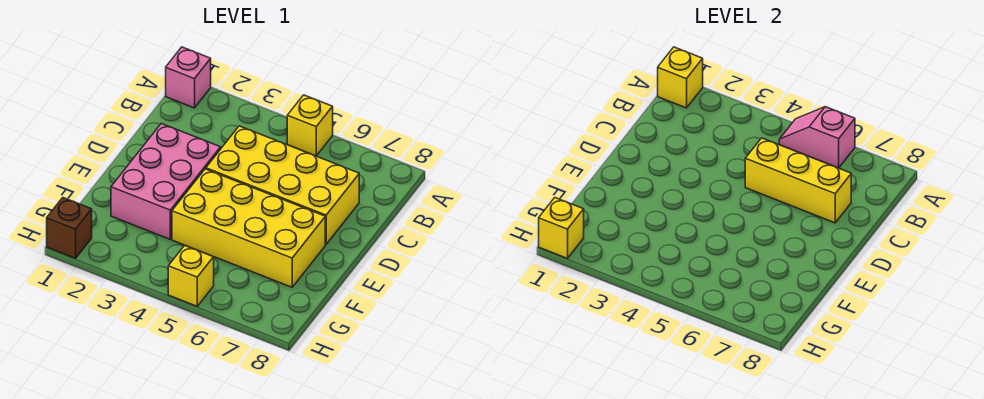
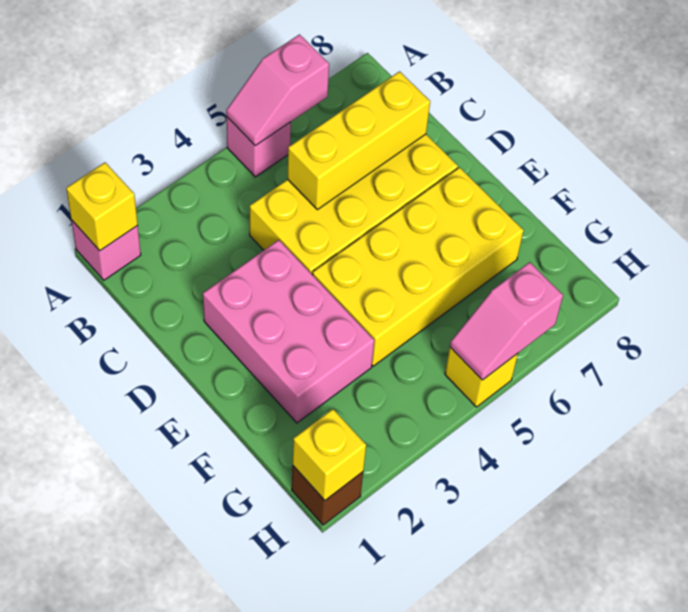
yellow brick A5 level 1 -> pink brick A5 level 1
none -> pink slope H5:H6 level 2 top 6

